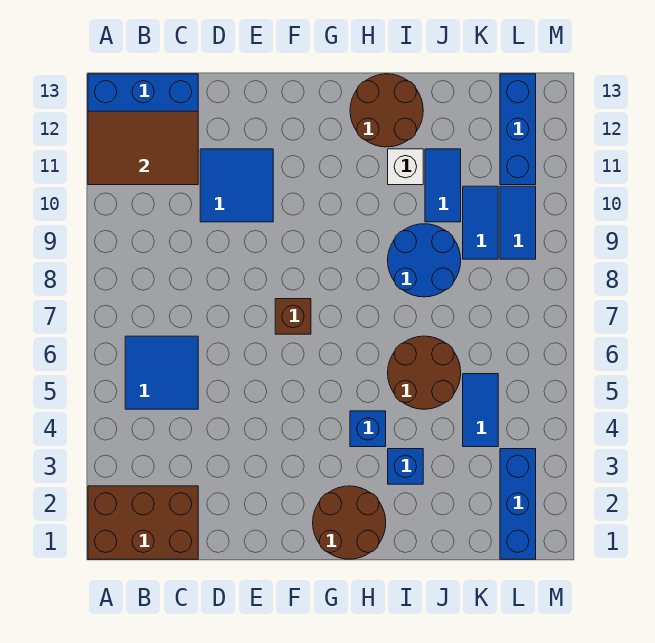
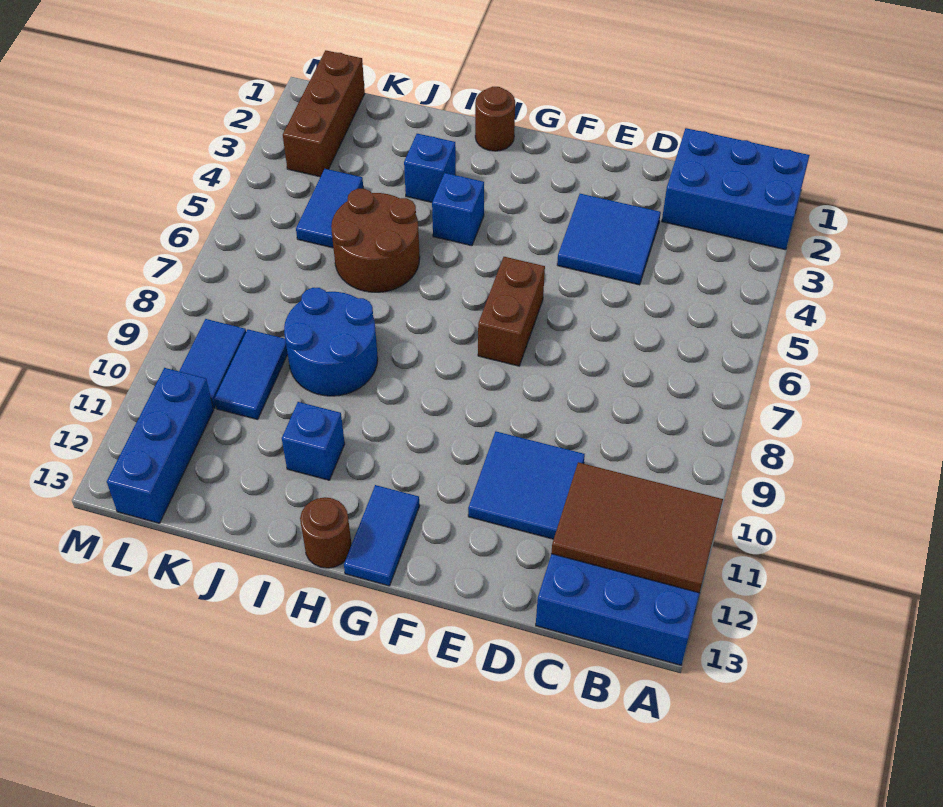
brown brick A1:C2 level 1 -> blue brick A1:C2 level 1
blue tile B5:C6 level 1 -> blue tile D3:E4 level 1
brown brick F7 level 1 -> brown brick F6:F7 level 1
brown round brick G1:H2 level 1 -> brown round brick H1 level 1
brown round brick H12:I13 level 1 -> brown round brick H13 level 1
white brick I11 level 1 -> blue brick I11 level 1
blue tile J10:J11 level 1 -> blue tile G12:G13 level 1
blue brick L1:L3 level 1 -> brown brick L1:L3 level 1

